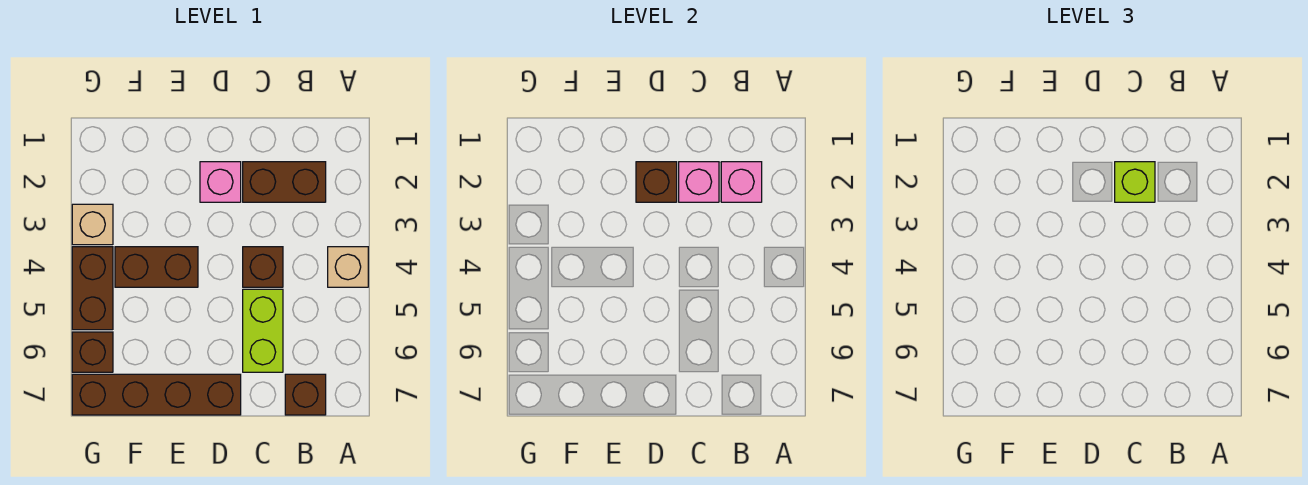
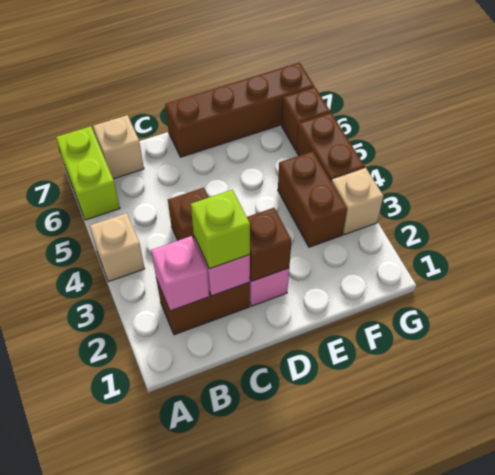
brown brick B7 level 1 -> tan brick B7 level 1
lime brick C5:C6 level 1 -> lime brick A6:A7 level 1
brown brick E4:F4 level 1 -> brown brick F3:F4 level 1

